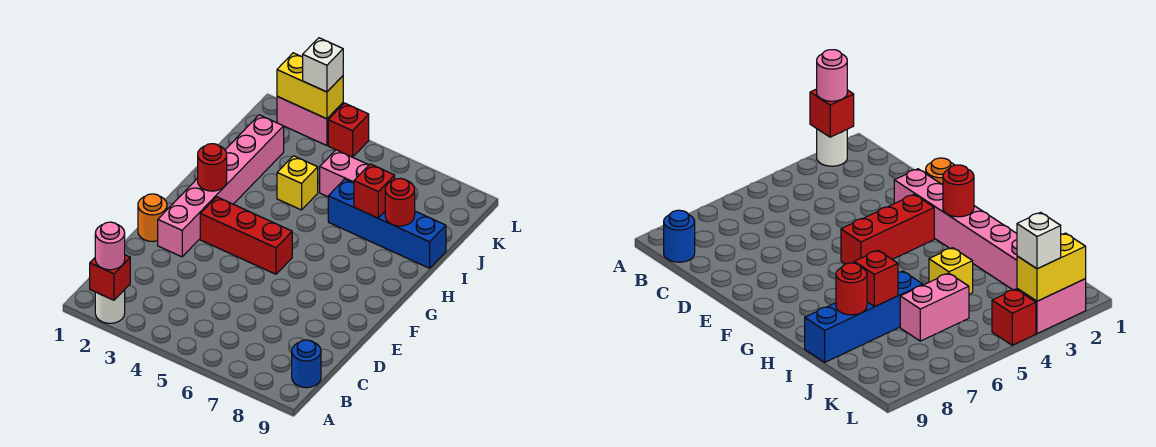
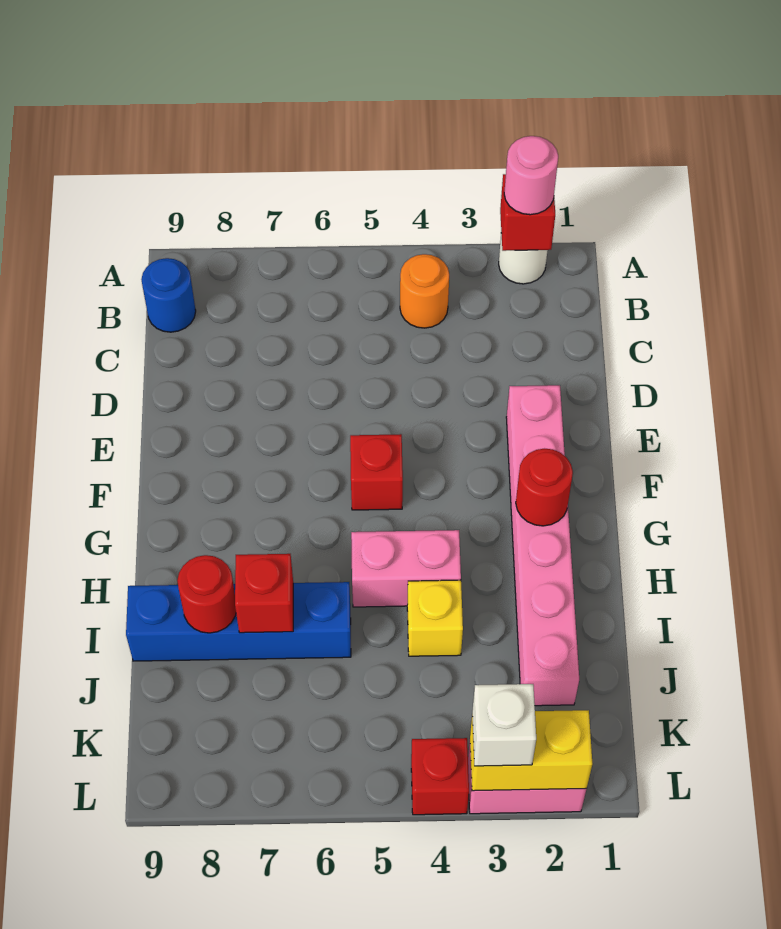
orange round brick E1 level 1 -> orange round brick B4 level 1
red brick F3:F5 level 1 -> red brick F5 level 1
pink brick J5:J6 level 1 -> pink brick H4:H5 level 1

